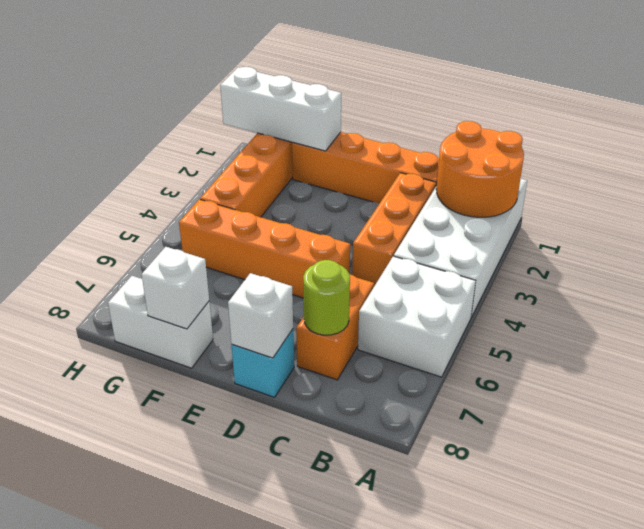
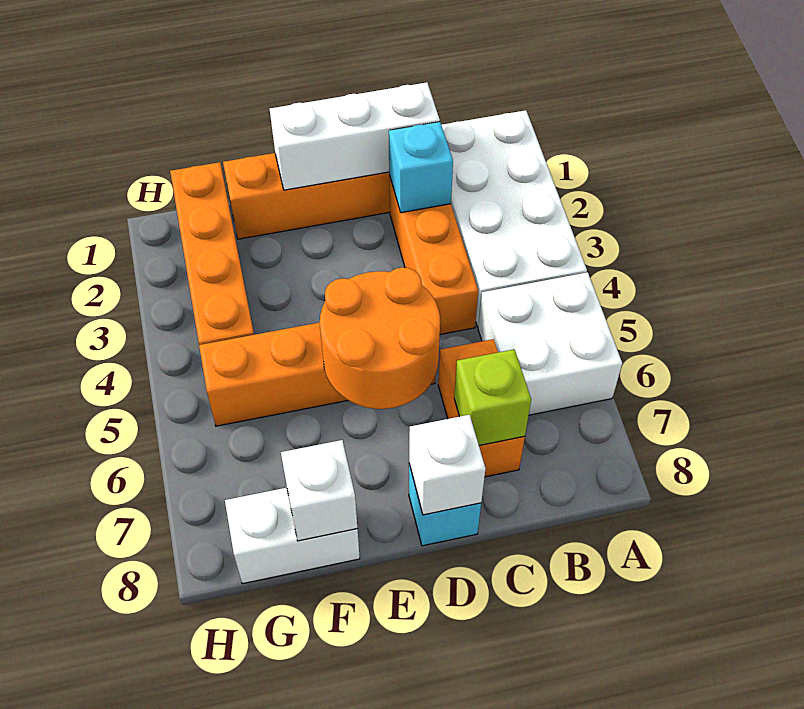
orange round brick A1:B2 level 2 -> orange round brick D5:E6 level 2
none -> cyan brick C2 level 2
lime round brick C7 level 2 -> lime brick C7 level 2
white brick F1:H1 level 2 -> white brick C1:E1 level 2

